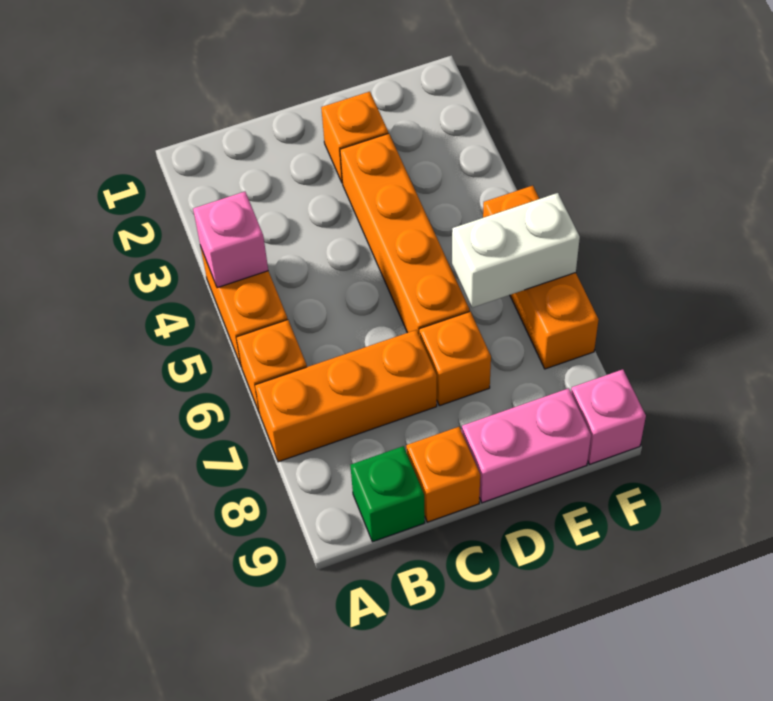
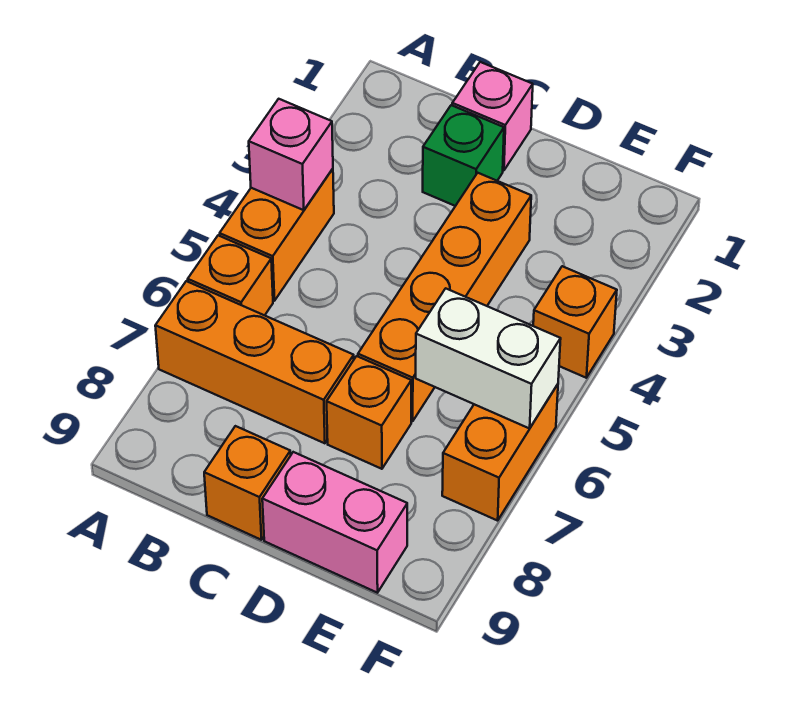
green brick B9 level 1 -> green brick C2 level 1
orange brick D2 level 1 -> orange brick F4 level 1
orange brick F5:F7 level 1 -> orange brick F6:F7 level 1
pink brick F9 level 1 -> pink brick C1 level 1

